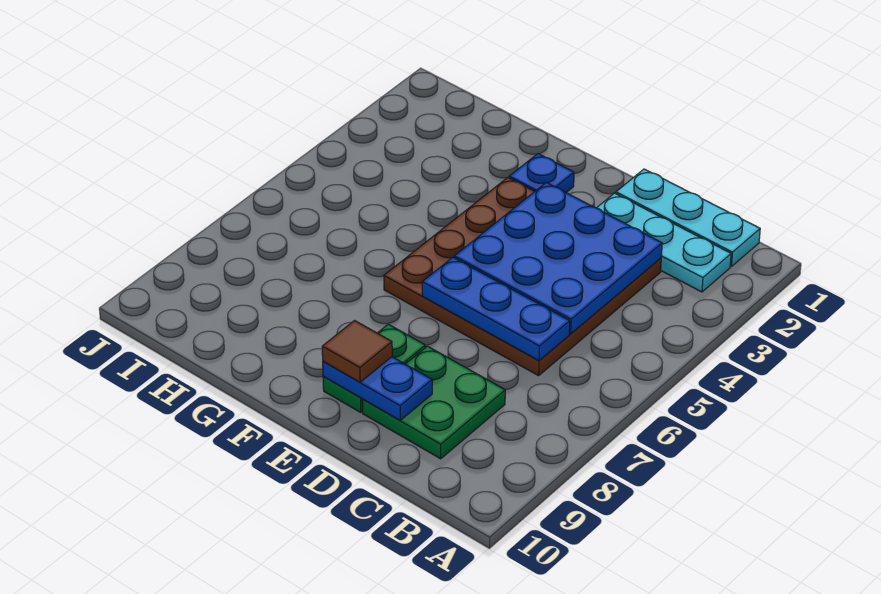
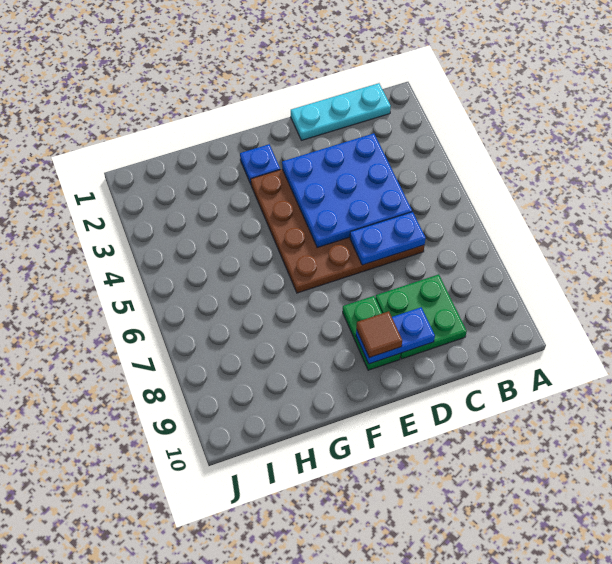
cyan plate B2:D2 level 1 -> none
blue plate C6:E6 level 2 -> blue plate C6:D6 level 2

